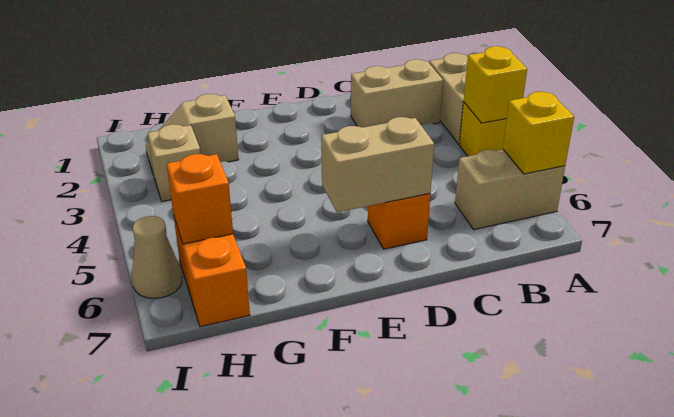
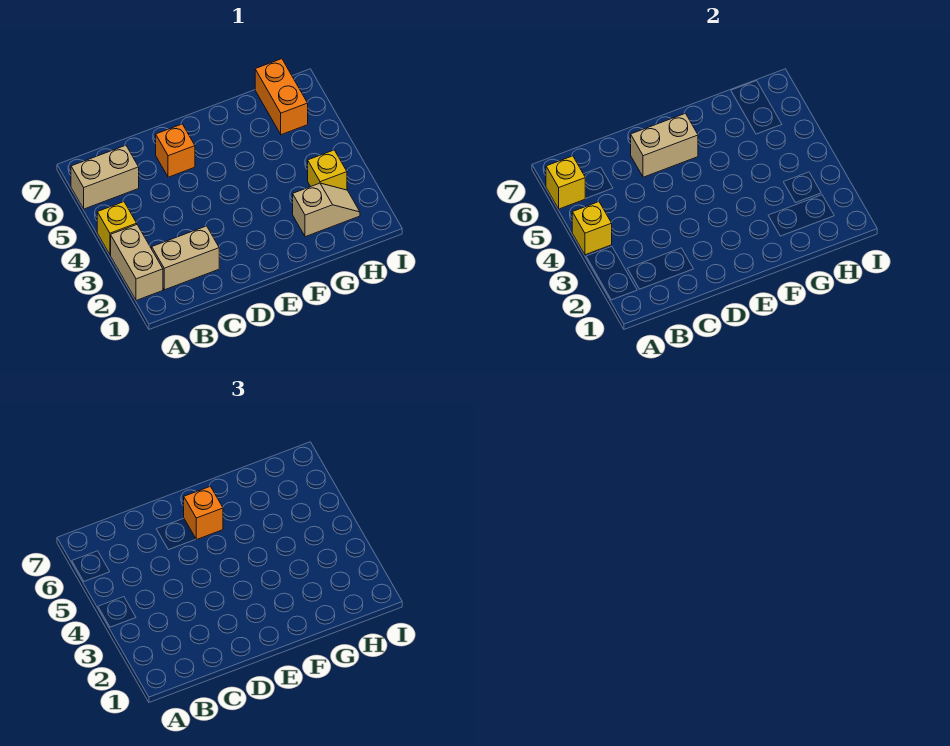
tan brick H3 level 1 -> yellow brick H3 level 1
orange brick H6 level 2 -> orange brick E6 level 3
tan cone I6 level 1 -> none

